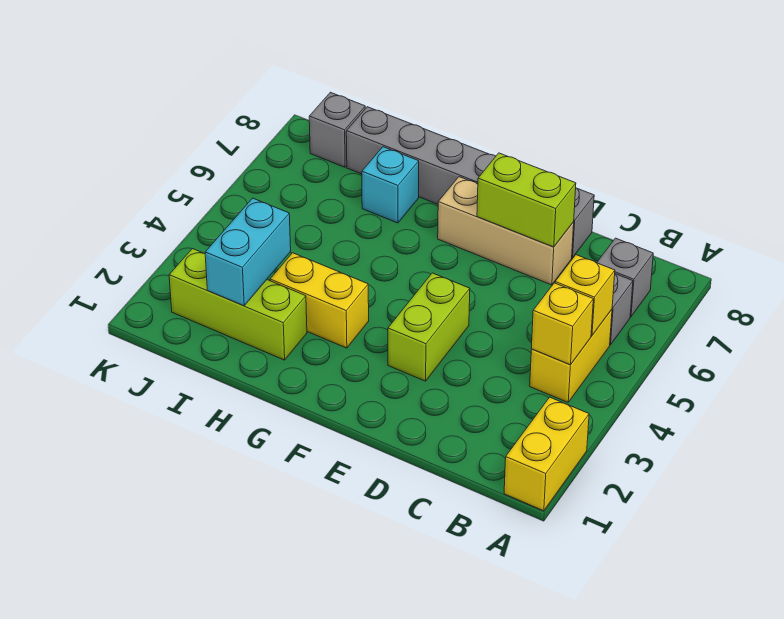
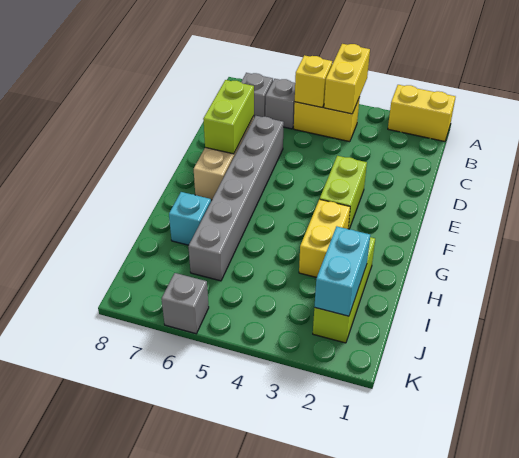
yellow brick B4 level 2 -> yellow brick A4:B4 level 2
grey brick D8:I8 level 1 -> grey brick D6:I6 level 1
lime brick E3:E4 level 1 -> lime brick E3:F3 level 1
cyan brick I2:I3 level 2 -> cyan brick I2:J2 level 2
grey brick J8 level 1 -> grey brick K6 level 1

